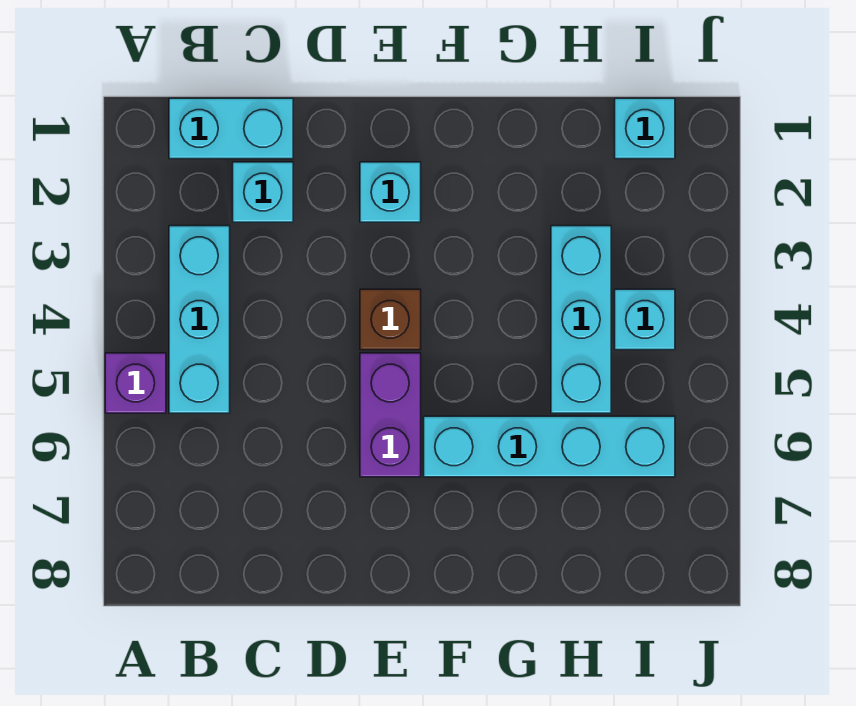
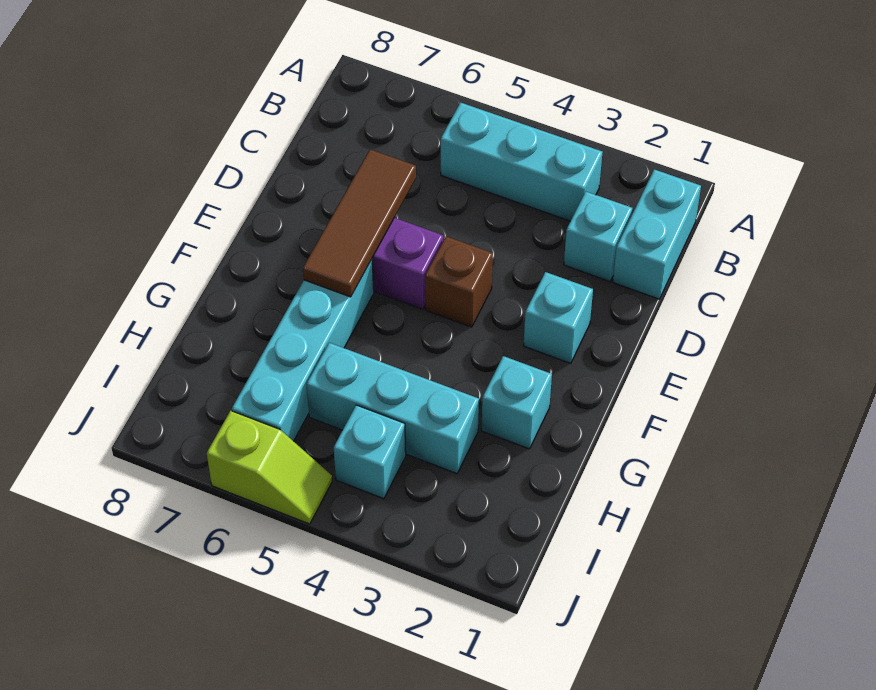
purple brick A5 level 1 -> none
none -> brown tile D6:F6 level 2
cyan brick I1 level 1 -> cyan brick G2 level 1
none -> lime slope J5:J6 level 1 top 6

